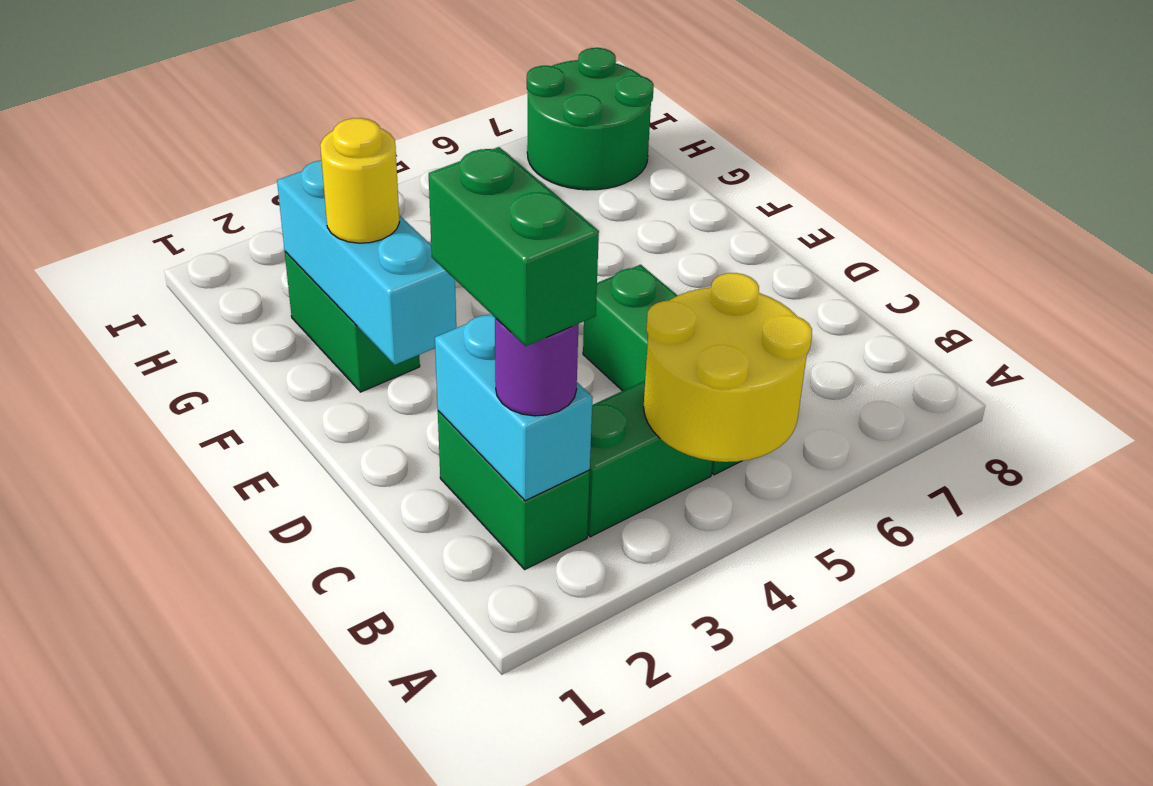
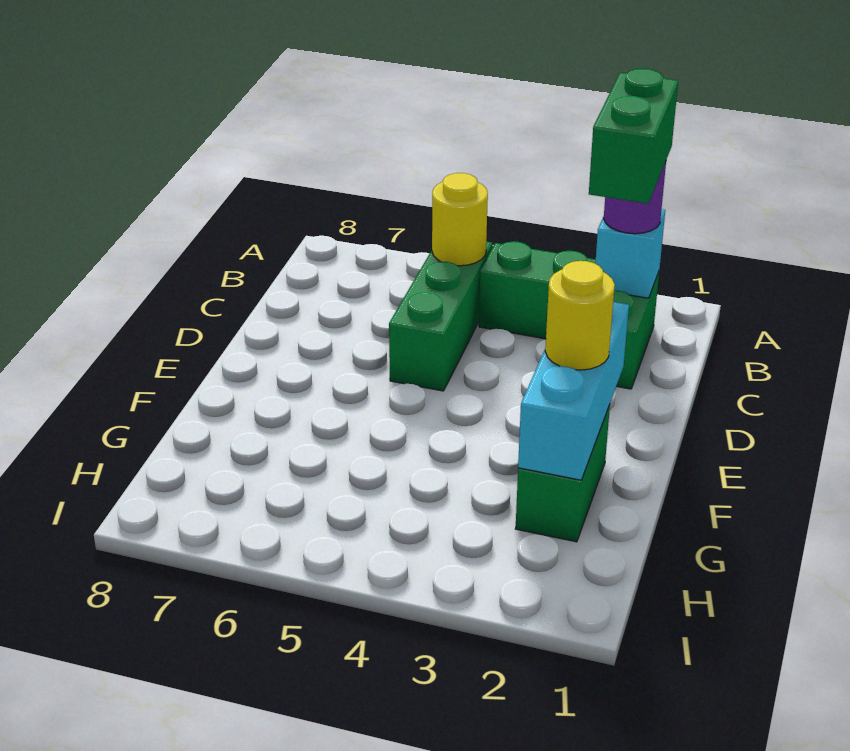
yellow round brick A4:B5 level 2 -> yellow round brick B5 level 2
cyan brick B2:C2 level 2 -> cyan brick B2 level 2
green round brick H7:I8 level 1 -> none

